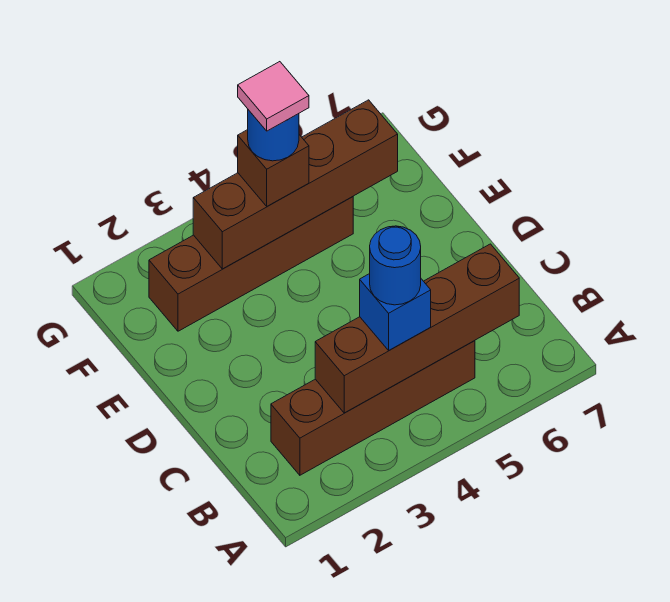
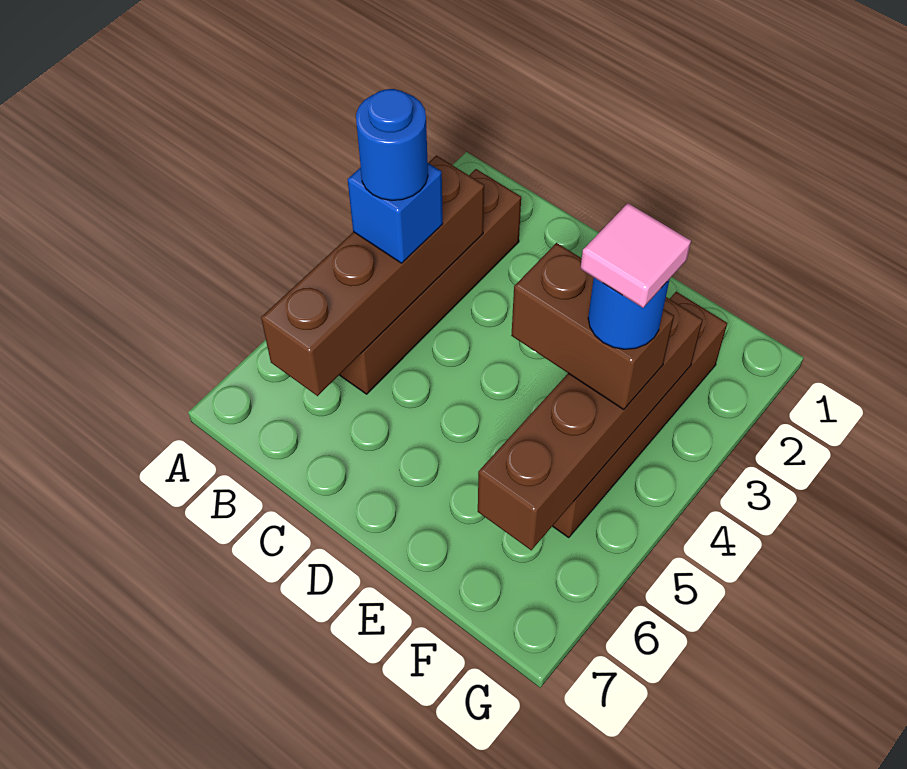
brown brick F4 level 3 -> brown brick E4:F4 level 3

